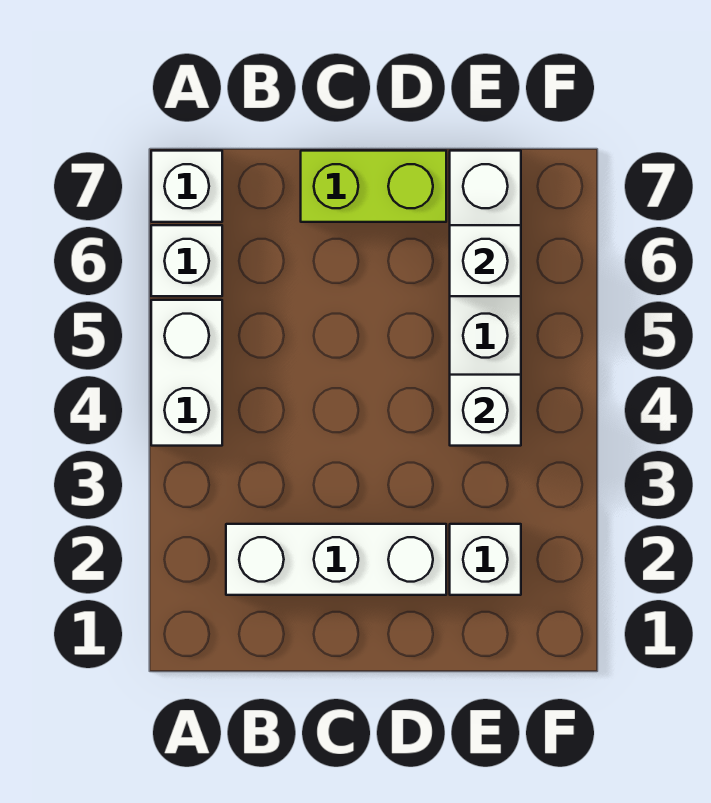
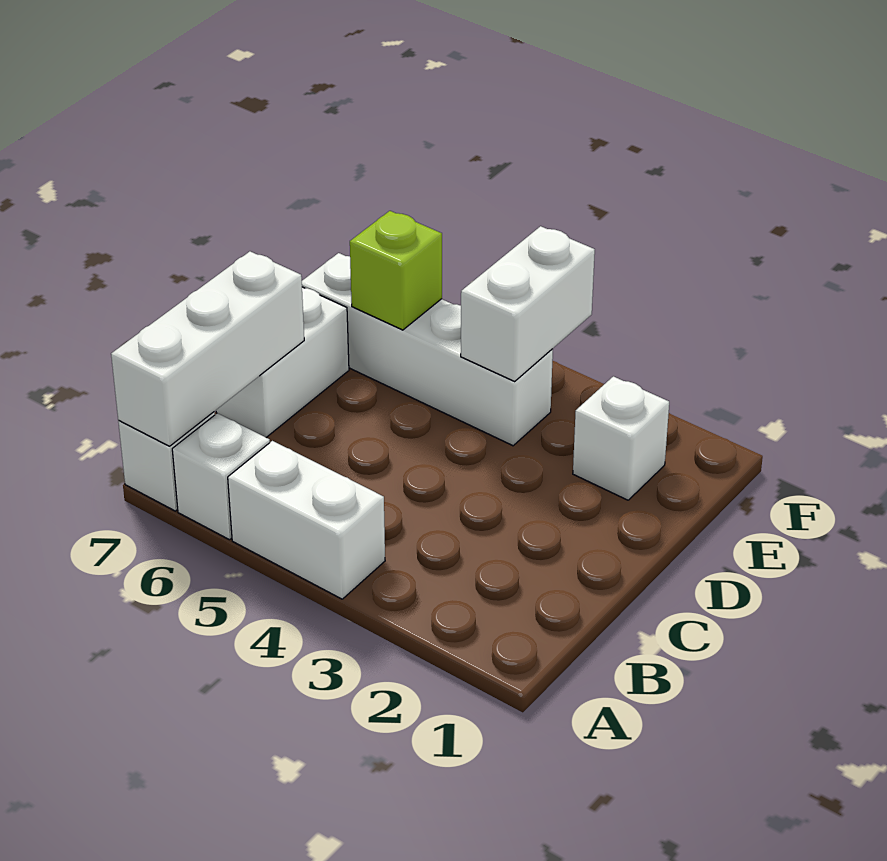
white brick B2:D2 level 1 -> white brick A7:C7 level 2
lime brick C7:D7 level 1 -> white brick C7:D7 level 1
white brick E4 level 2 -> white brick E4:F4 level 2
white brick E6 level 2 -> lime brick E6 level 2

